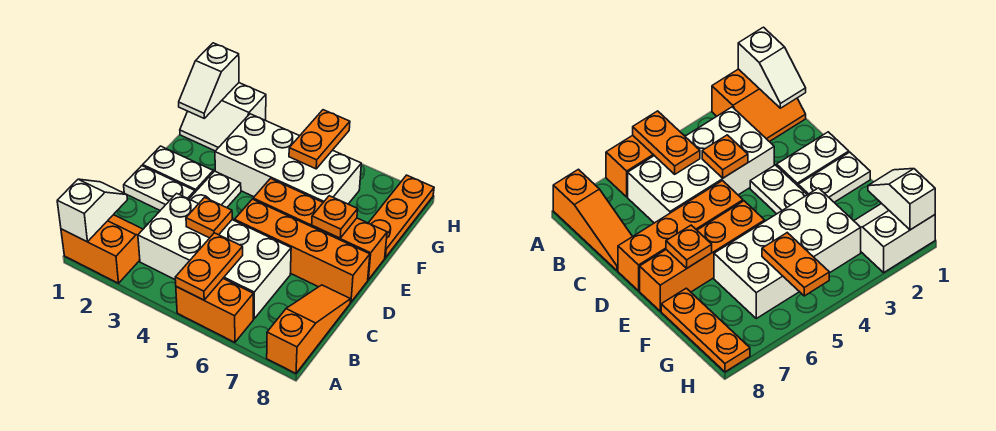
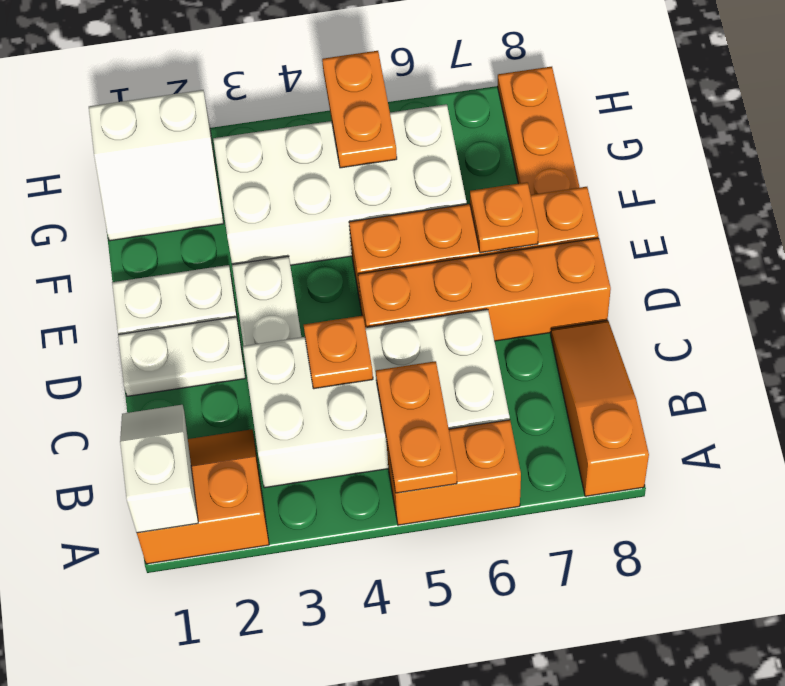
white slope G1:H1 level 2 top H -> none

